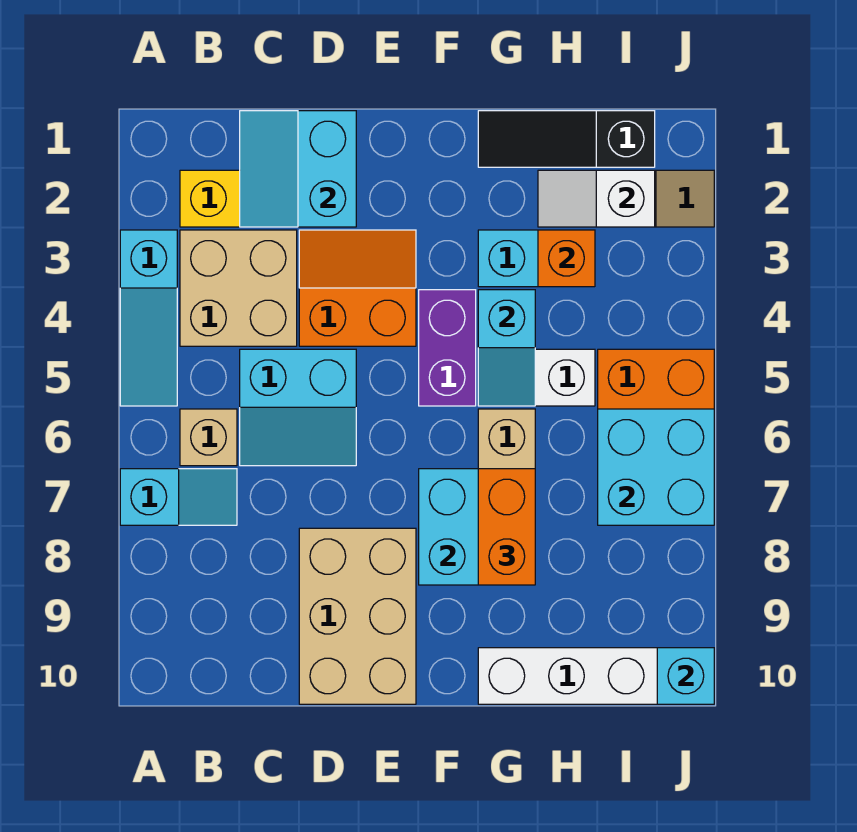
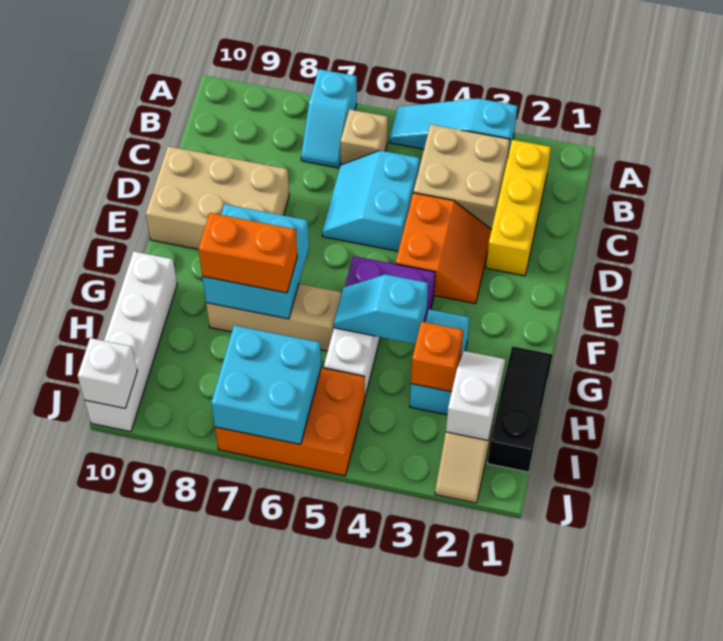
cyan slope C1:D2 level 2 top D -> none
cyan brick J10 level 2 -> white brick J10 level 2

